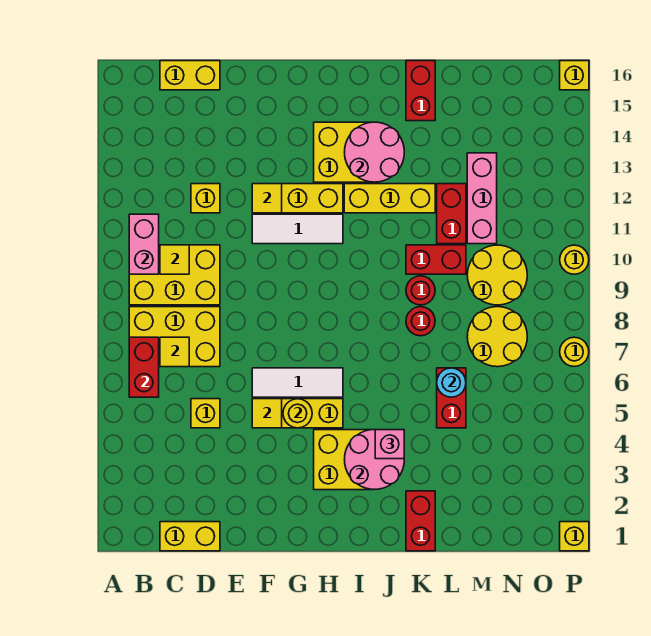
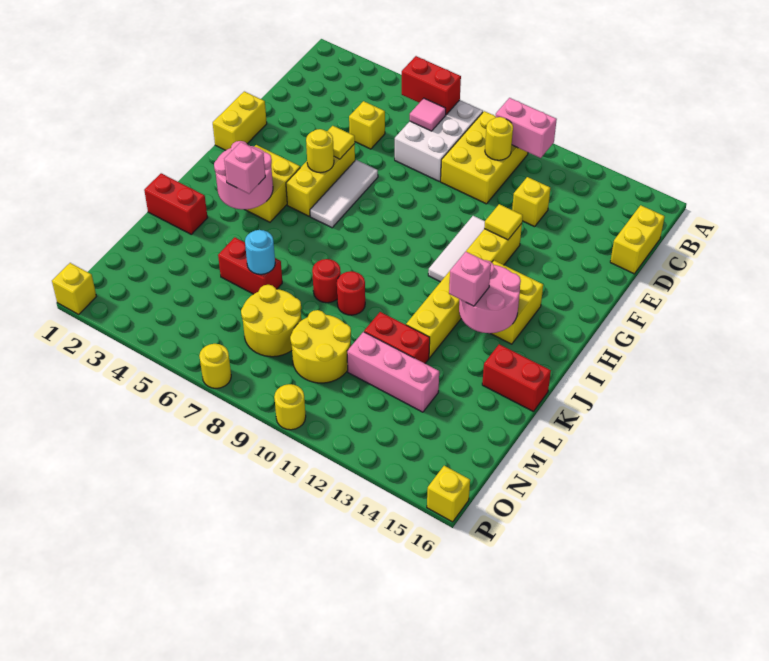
yellow brick B7:D8 level 1 -> white brick B7:D8 level 1
yellow brick C1:D1 level 1 -> yellow brick F1:G1 level 1
yellow tile C7 level 2 -> pink tile C7 level 2
yellow tile C10 level 2 -> yellow round brick C10 level 2
none -> pink brick J13 level 3
red brick K10:L10 level 1 -> none

